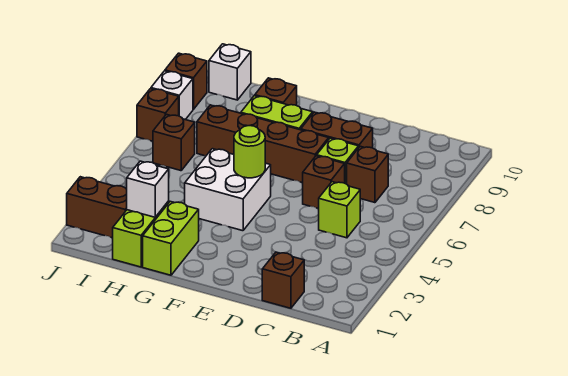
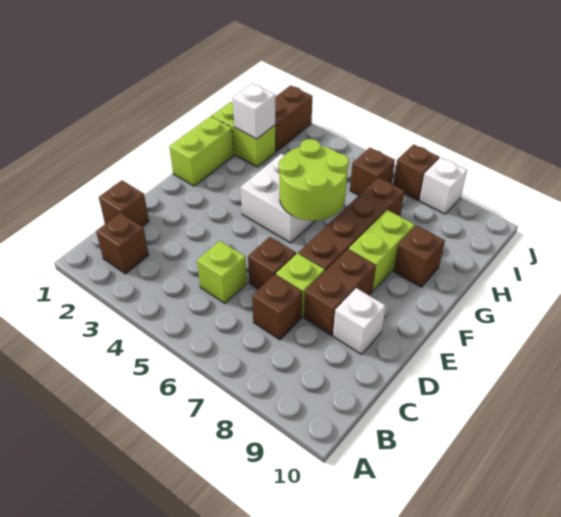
lime round brick F5 level 2 -> lime round brick F5:G6 level 2
lime brick G1:G2 level 1 -> lime brick F1:G1 level 1
white brick I10 level 1 -> white brick D9 level 1
brown brick J9 level 1 -> brown brick B2 level 1

